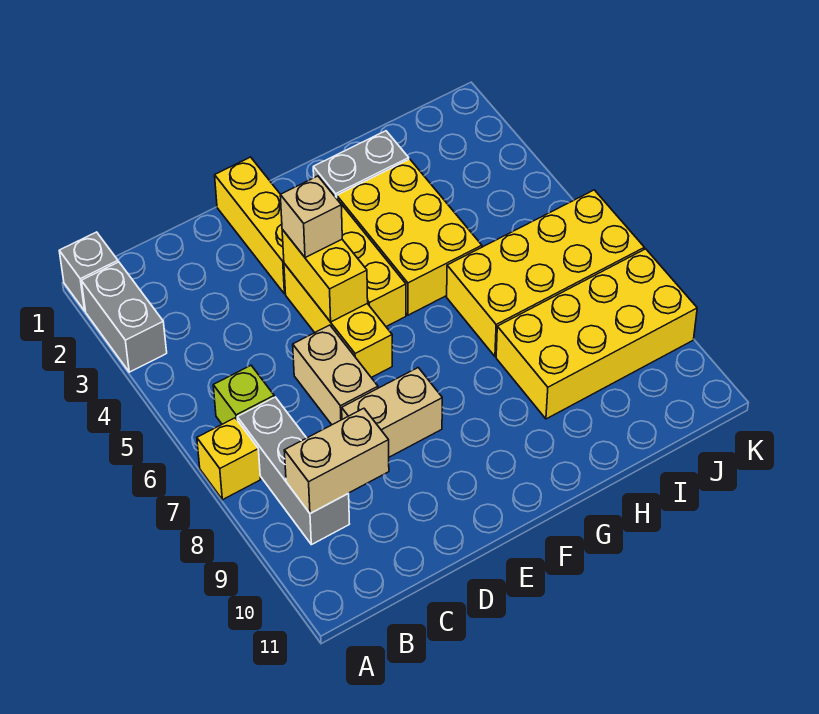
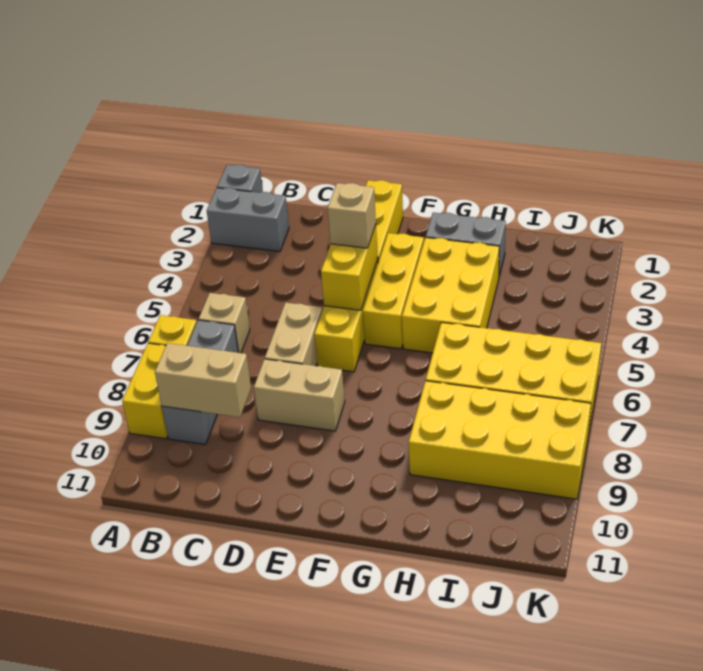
grey brick A2:A3 level 1 -> grey brick A2:B2 level 1
none -> yellow brick A8:A9 level 1
lime brick B6 level 1 -> tan brick B6 level 1

